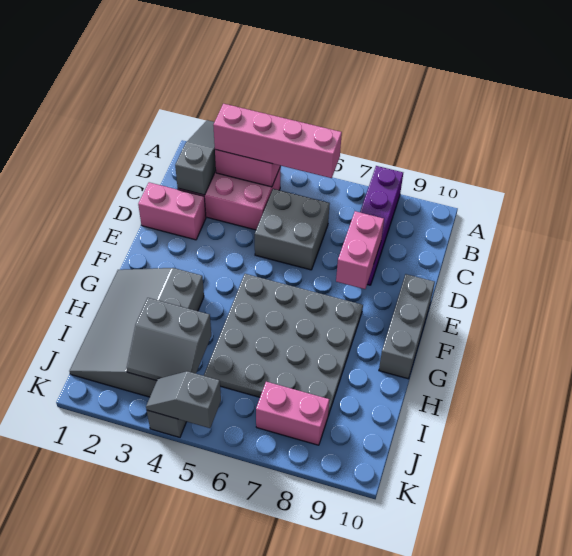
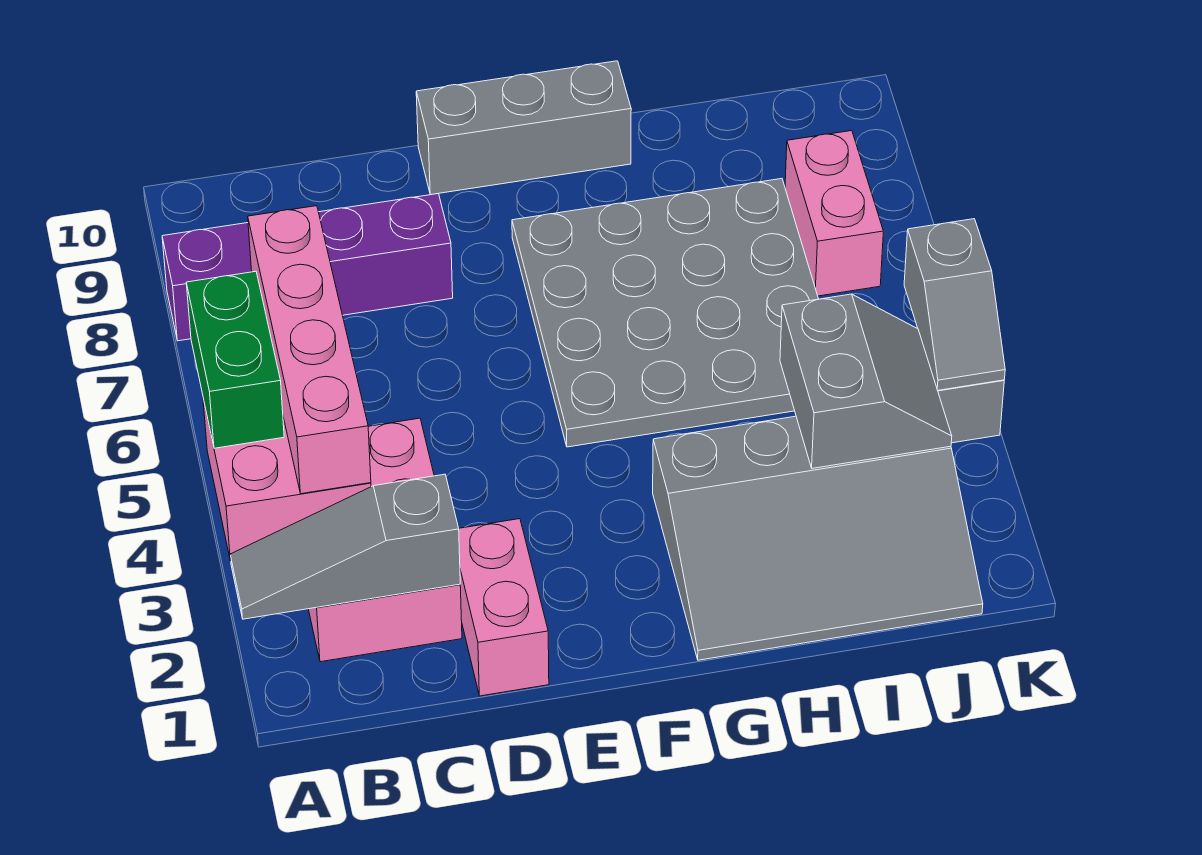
none -> green brick A4:A5 level 3
grey brick C5:D6 level 1 -> none
pink brick D8:E8 level 2 -> none

